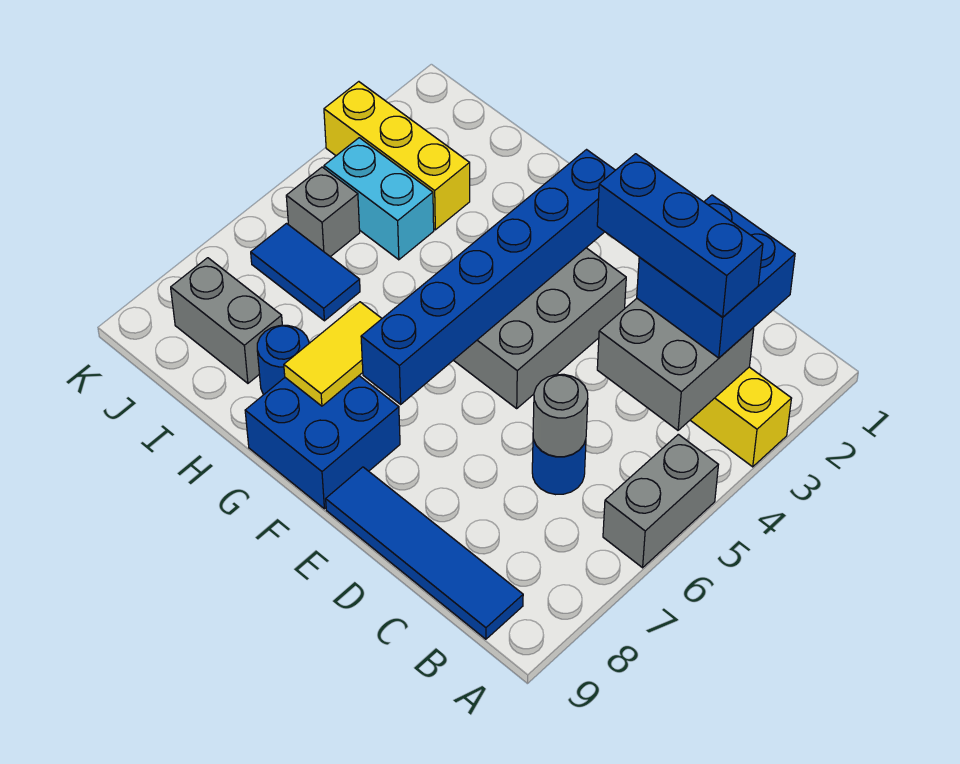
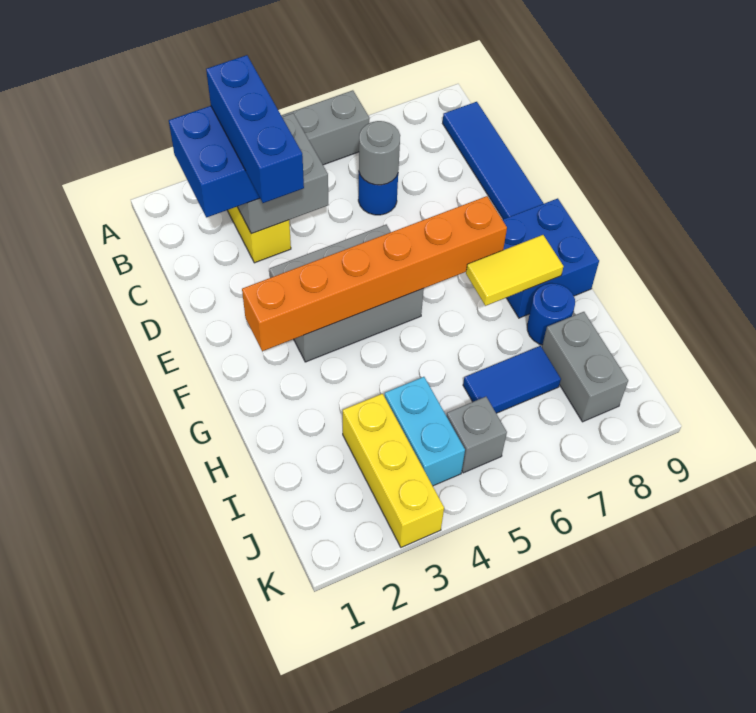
blue brick F2:F7 level 2 -> orange brick F2:F7 level 2
blue tile I6:J6 level 1 -> blue tile I6:I7 level 1

